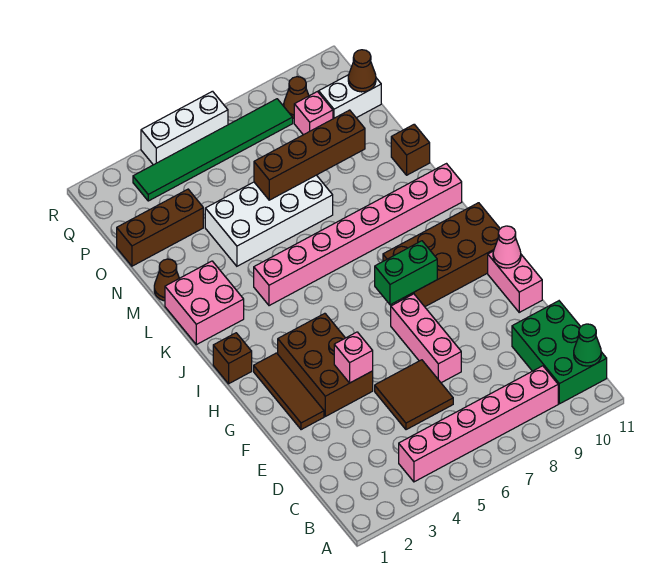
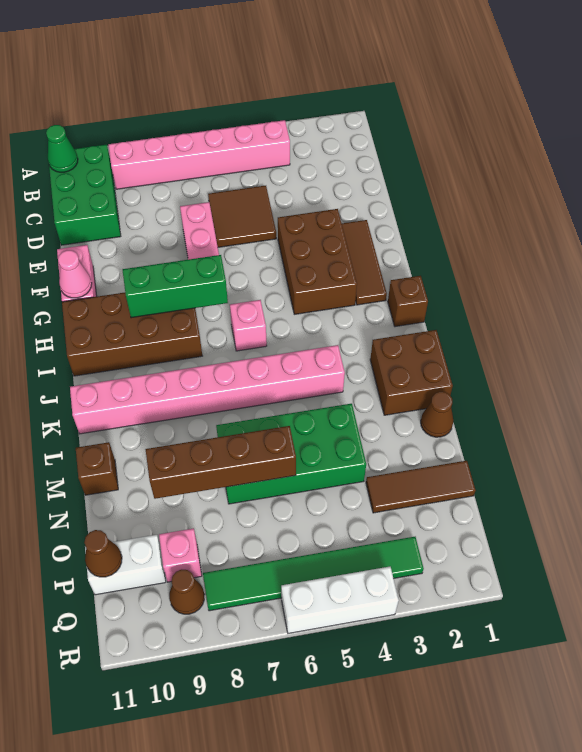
pink brick F4 level 2 -> pink brick I6 level 1
green brick H7:H8 level 2 -> green brick H7:H9 level 2
pink brick K1:L2 level 1 -> brown brick K1:L2 level 1
white brick M4:N7 level 1 -> green brick M4:N7 level 1
brown brick O1:O3 level 1 -> brown tile O1:O3 level 1

